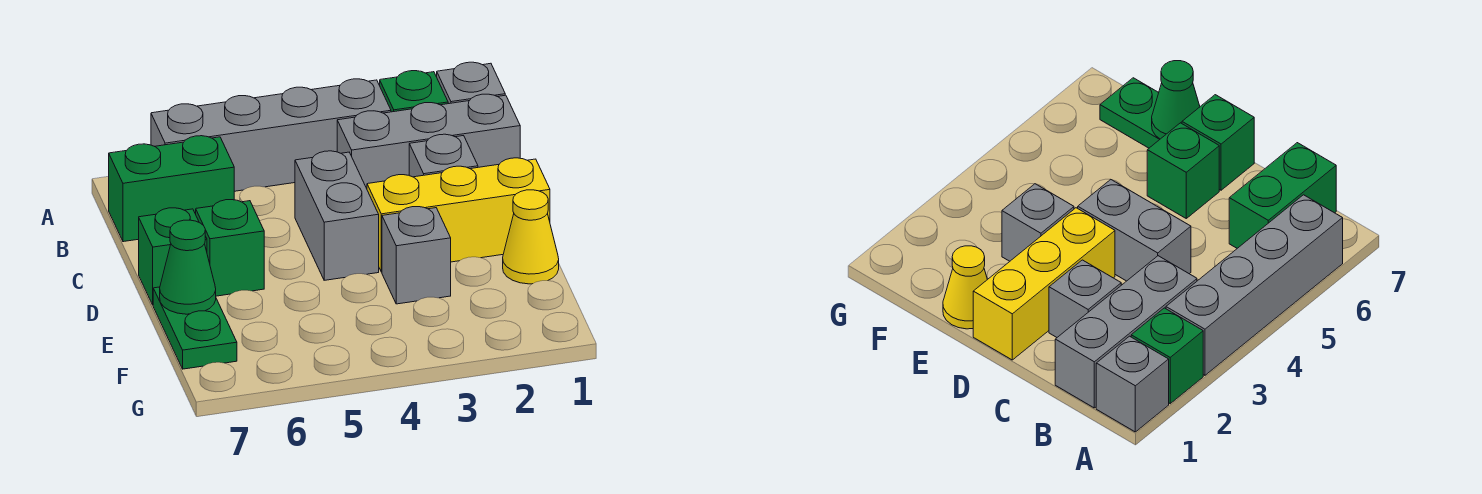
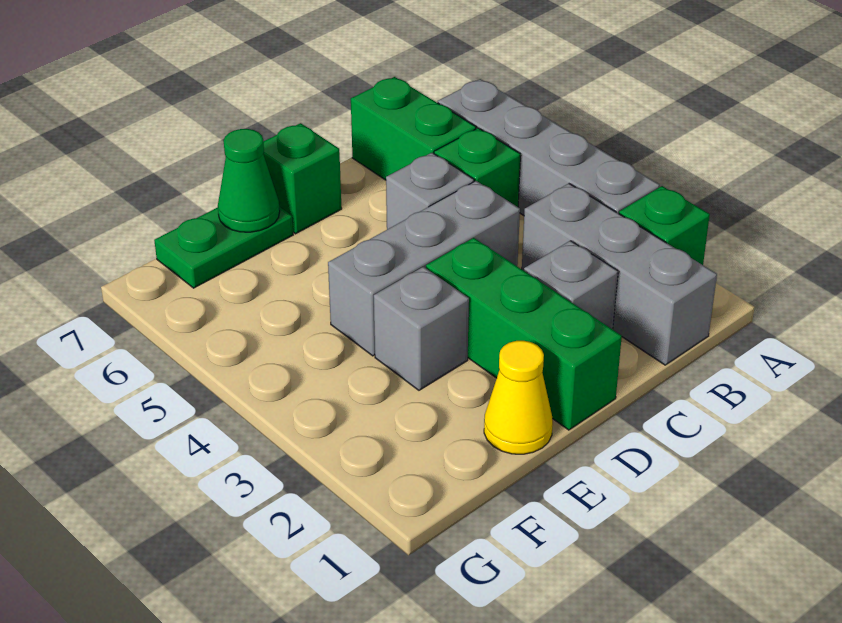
grey brick A1 level 1 -> grey brick C5 level 1
grey brick C4:D4 level 1 -> grey brick C4:E4 level 1
yellow brick D1:D3 level 1 -> green brick D1:D3 level 1
green brick D6 level 1 -> green brick B5 level 1

